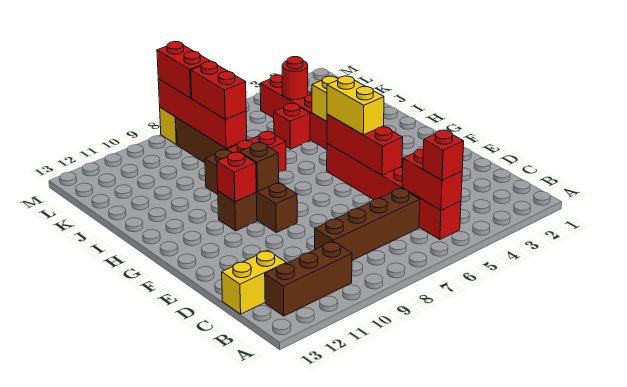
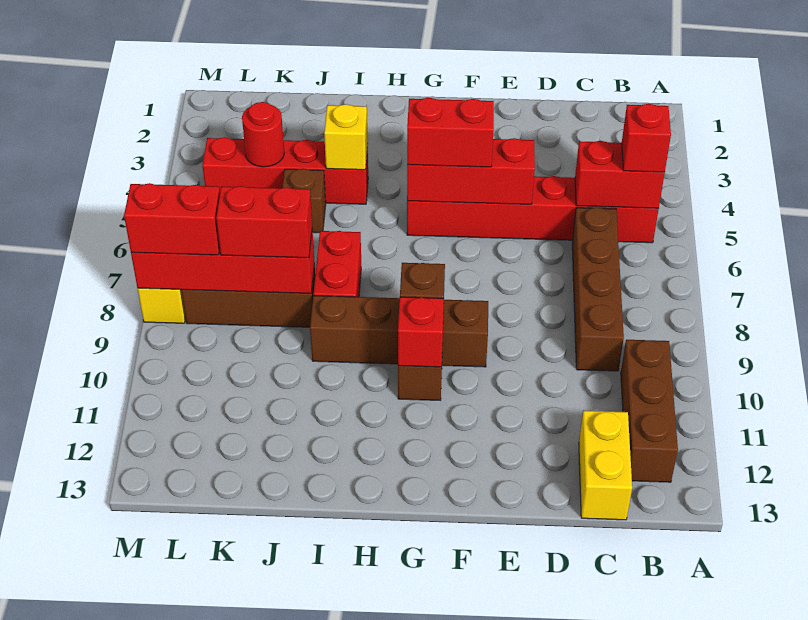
yellow brick F5:G5 level 3 -> red brick F5:G5 level 3
red brick J5 level 1 -> brown brick J5 level 1

